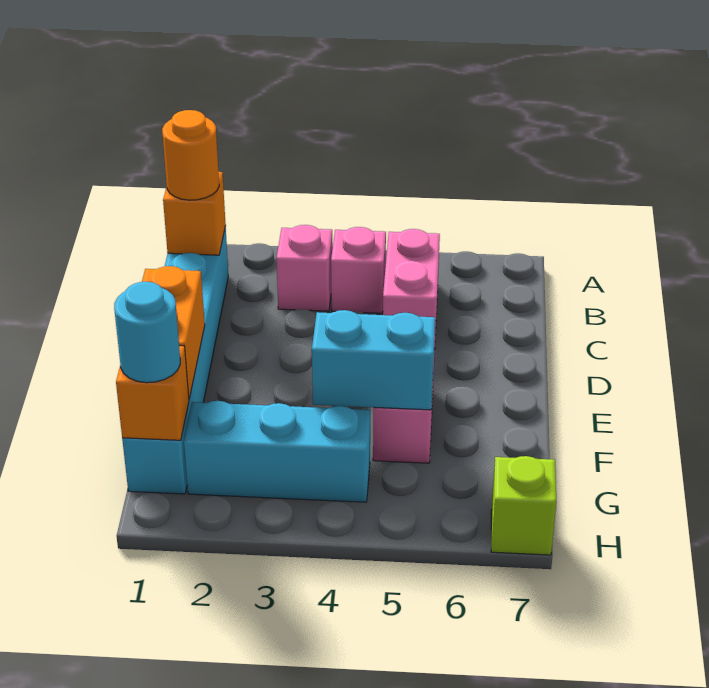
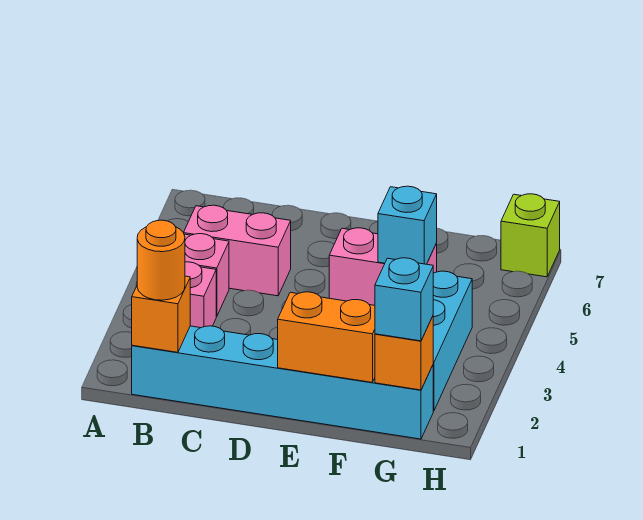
cyan brick F4:F5 level 2 -> cyan brick F5 level 2
cyan round brick G1 level 3 -> cyan brick G1 level 3

